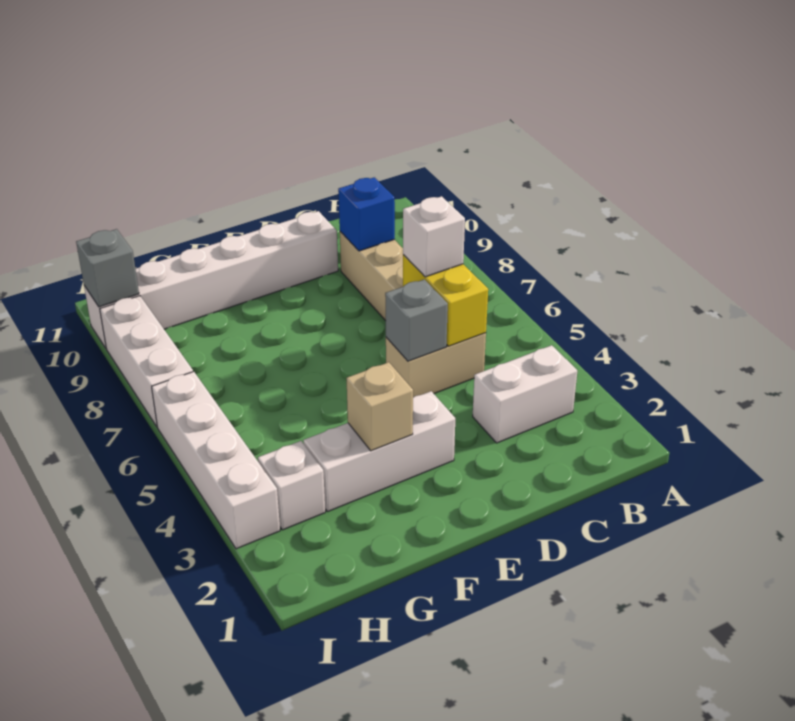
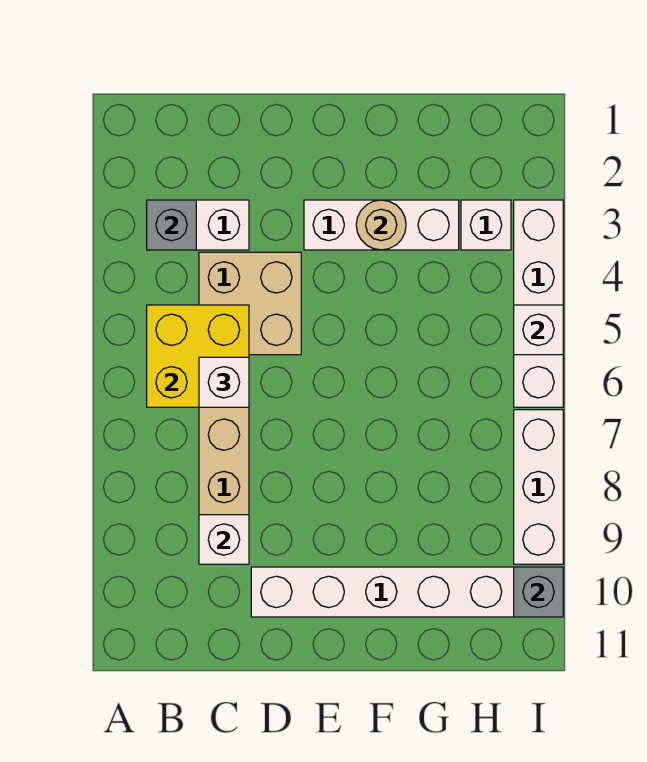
tan brick C5:D5 level 1 -> tan brick C4:D5 level 1
yellow brick C5:C6 level 2 -> yellow brick B5:C6 level 2
blue brick C9 level 2 -> white brick C9 level 2
grey brick D5 level 2 -> grey brick B3 level 2
tan brick F3 level 2 -> tan round brick F3 level 2
none -> white brick I5 level 2

